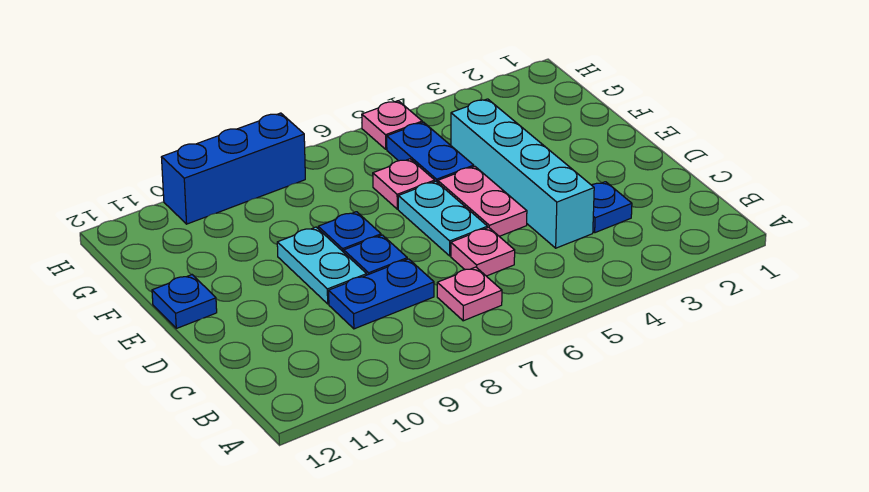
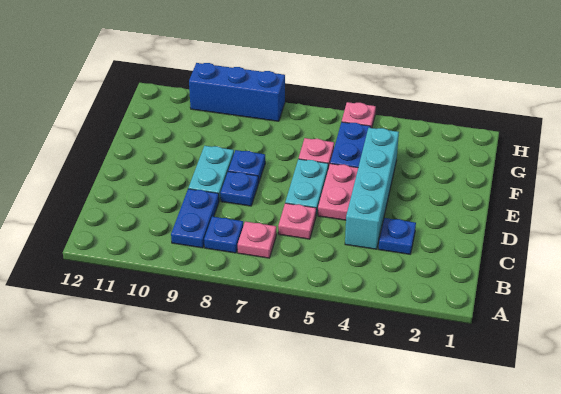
blue plate C8:C9 level 1 -> blue plate B9:C9 level 1
blue plate E12 level 1 -> blue plate B8 level 1

